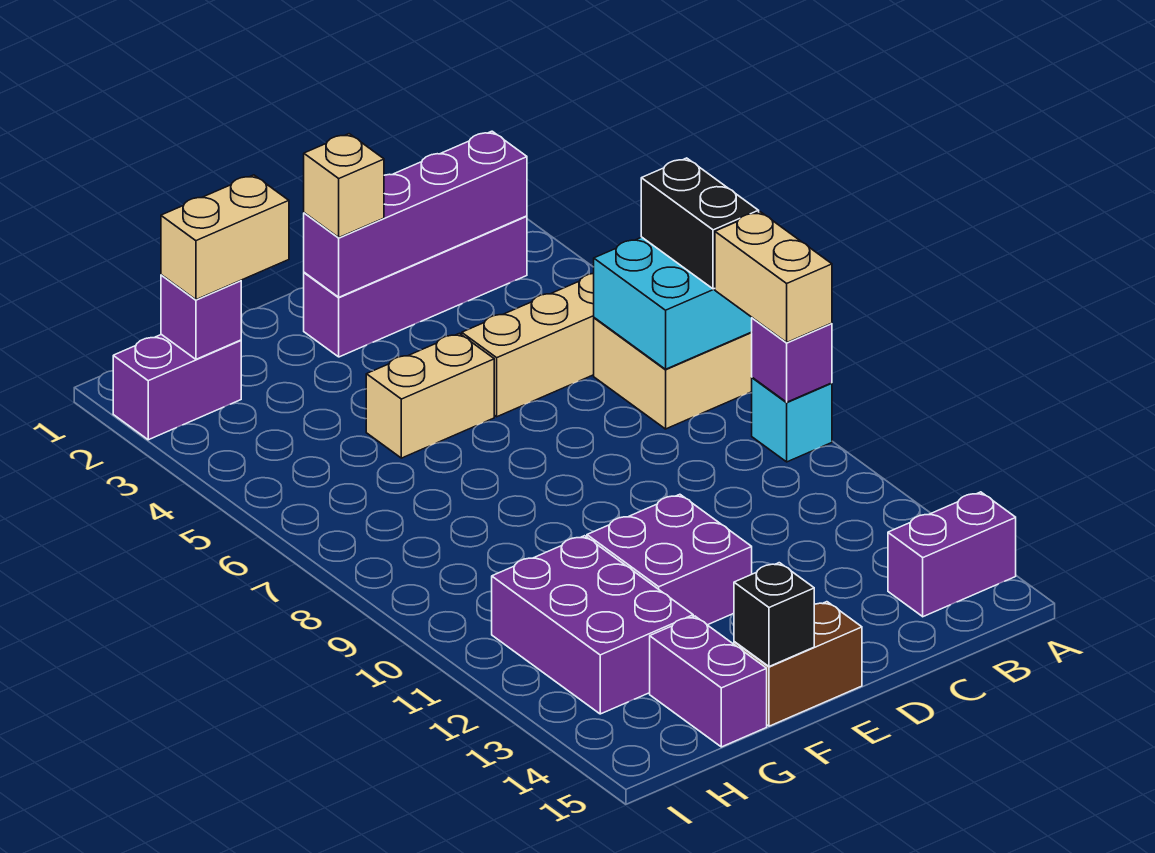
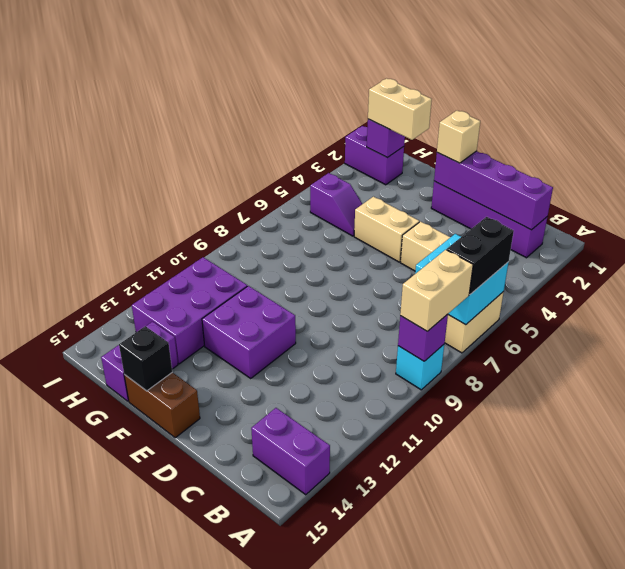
none -> purple slope G5:H5 level 1 top H

